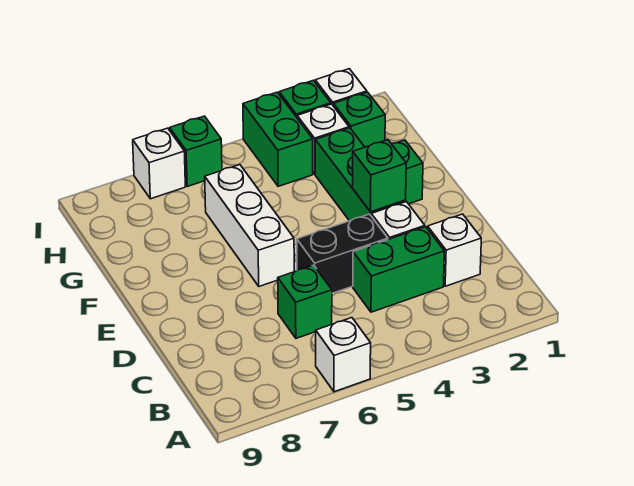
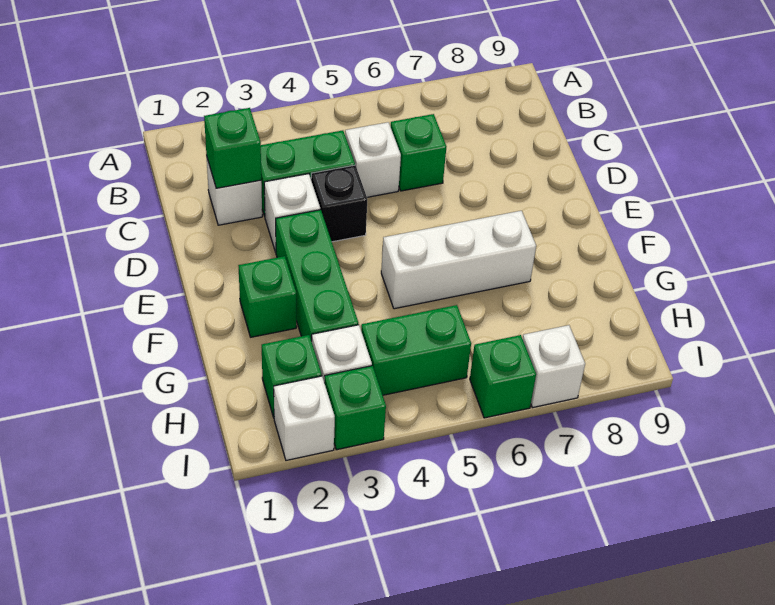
white brick A6 level 1 -> white brick C5 level 1
black brick D4:D5 level 1 -> black brick D4 level 1
green brick E3 level 2 -> green brick C2 level 2
white brick E6:G6 level 1 -> white brick F5:F7 level 1
green brick H4:I4 level 1 -> green brick H4:H5 level 1

